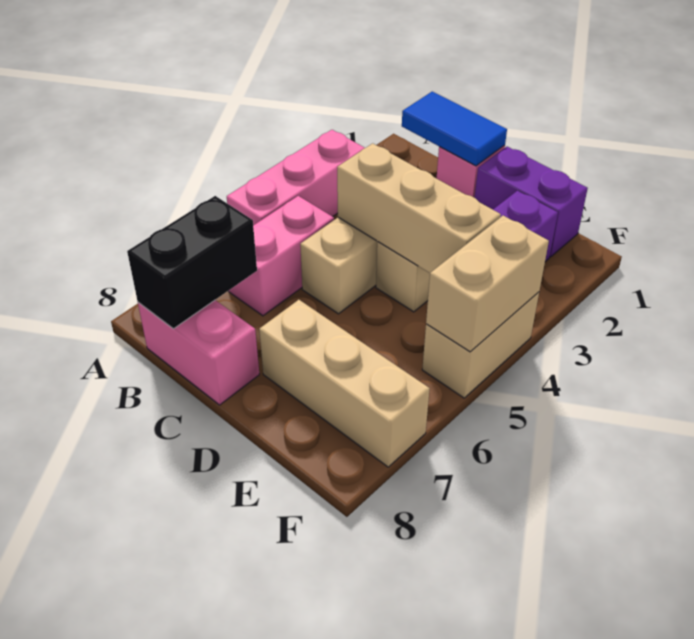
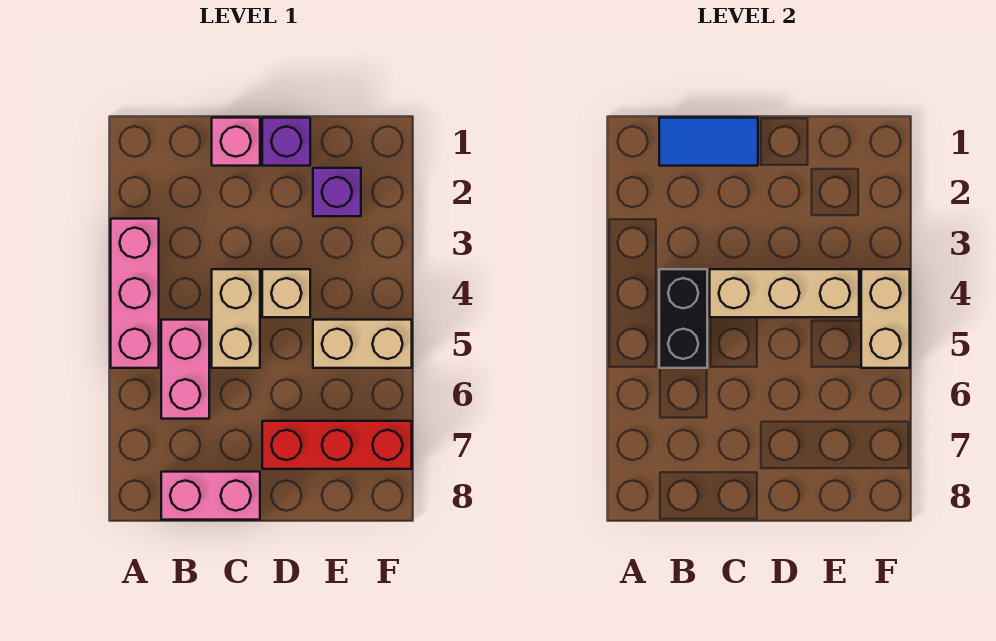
black brick B7:B8 level 2 -> black brick B4:B5 level 2
purple brick D1:E1 level 1 -> purple brick D1 level 1
tan brick D7:F7 level 1 -> red brick D7:F7 level 1
tan brick F4:F5 level 1 -> tan brick E5:F5 level 1

